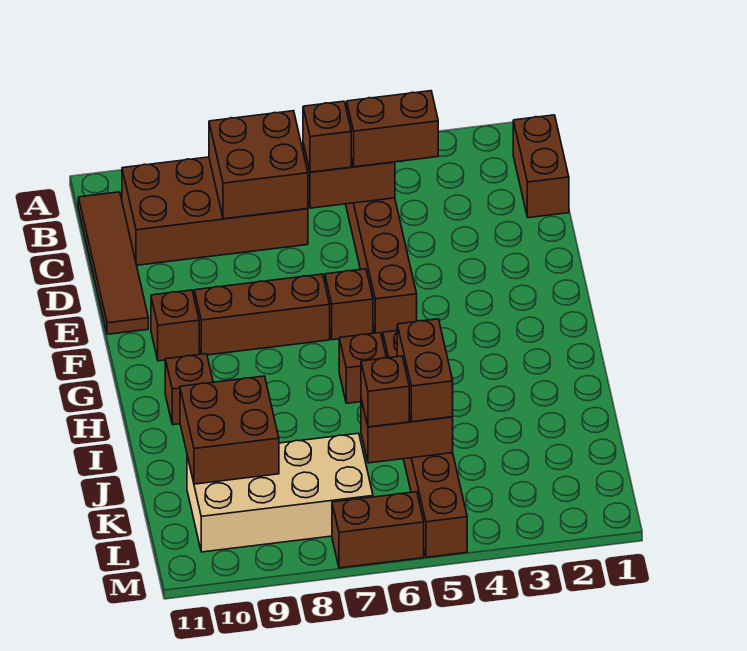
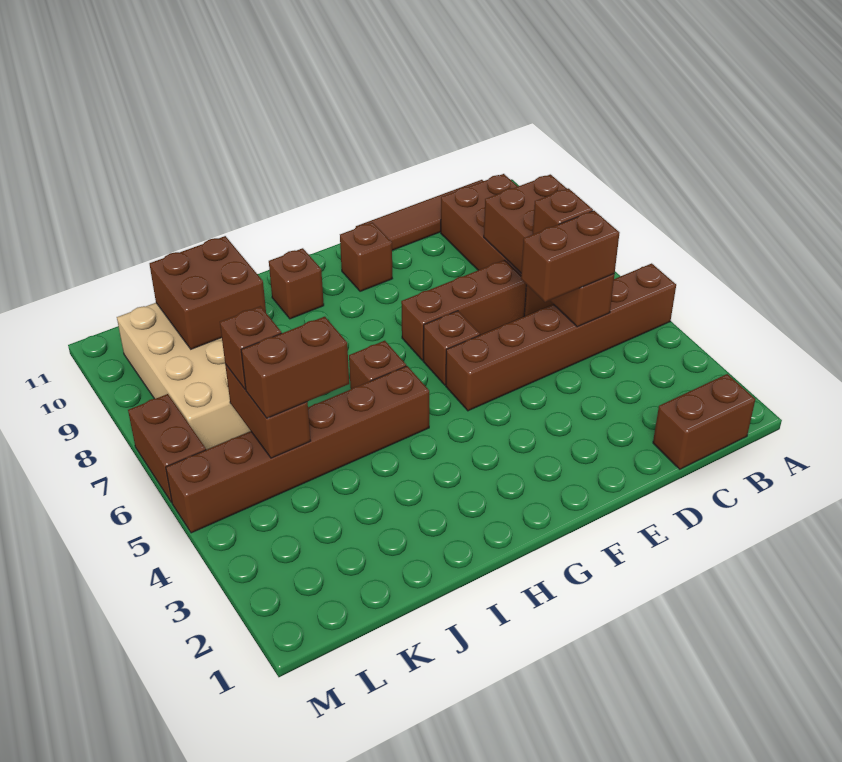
brown brick C4:C5 level 3 -> brown brick C5:D5 level 3
brown brick F7:F9 level 1 -> brown brick D7:F7 level 1

